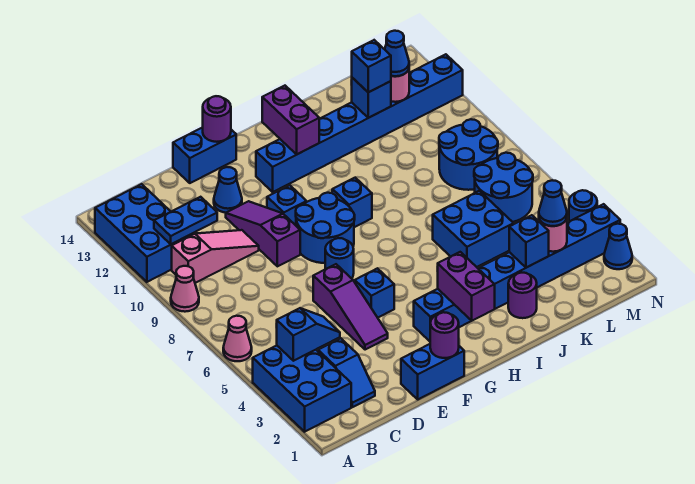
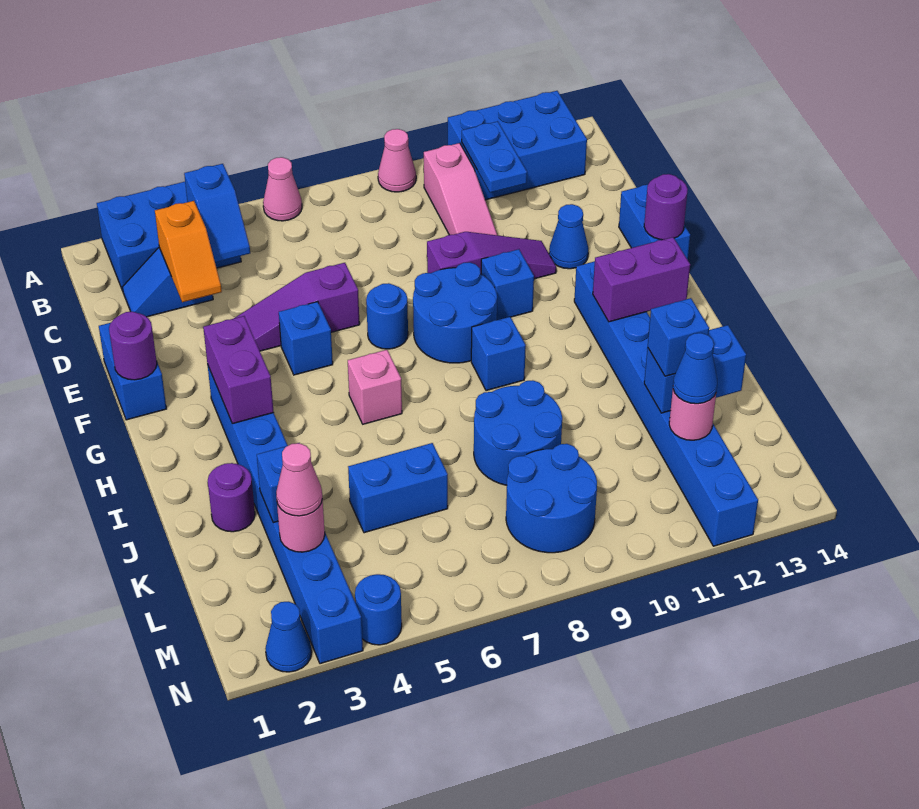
none -> orange slope C3:D3 level 2 top C
purple brick H2:H3 level 2 -> purple brick G3:H3 level 2
none -> pink brick H6 level 1
blue brick J5:K6 level 1 -> blue brick K5:K6 level 1
blue brick K12 level 2 -> blue brick K12:K13 level 2
blue cone L3 level 3 -> pink cone L3 level 3
blue round brick L6:M7 level 1 -> blue round brick J8:K9 level 1

